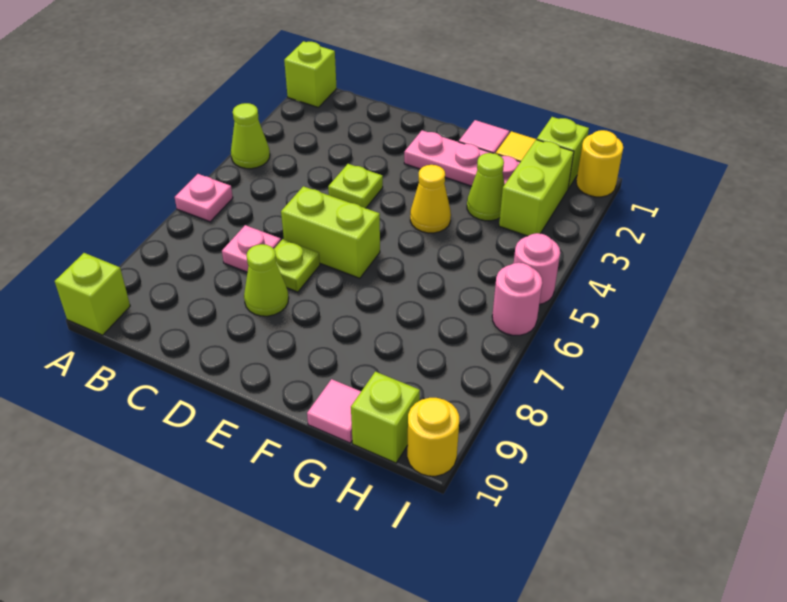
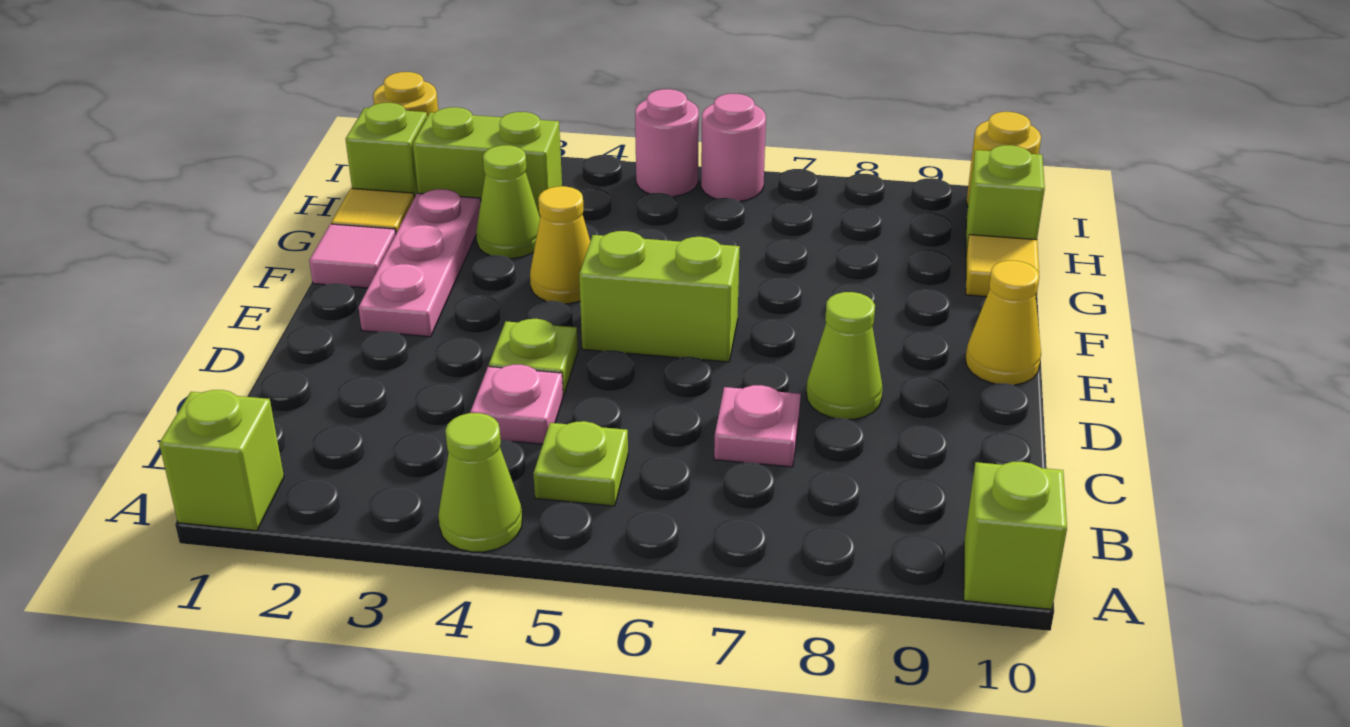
pink plate A6 level 1 -> pink plate C4 level 1
lime brick D6:E6 level 1 -> lime brick E5:E6 level 1
lime plate D7 level 1 -> lime plate B5 level 1
none -> yellow cone E10 level 1
pink tile G10 level 1 -> yellow tile G10 level 1

